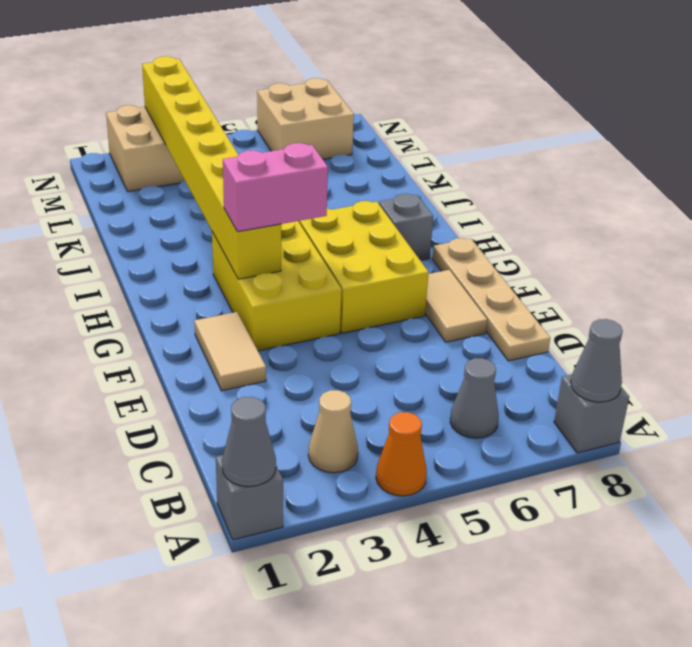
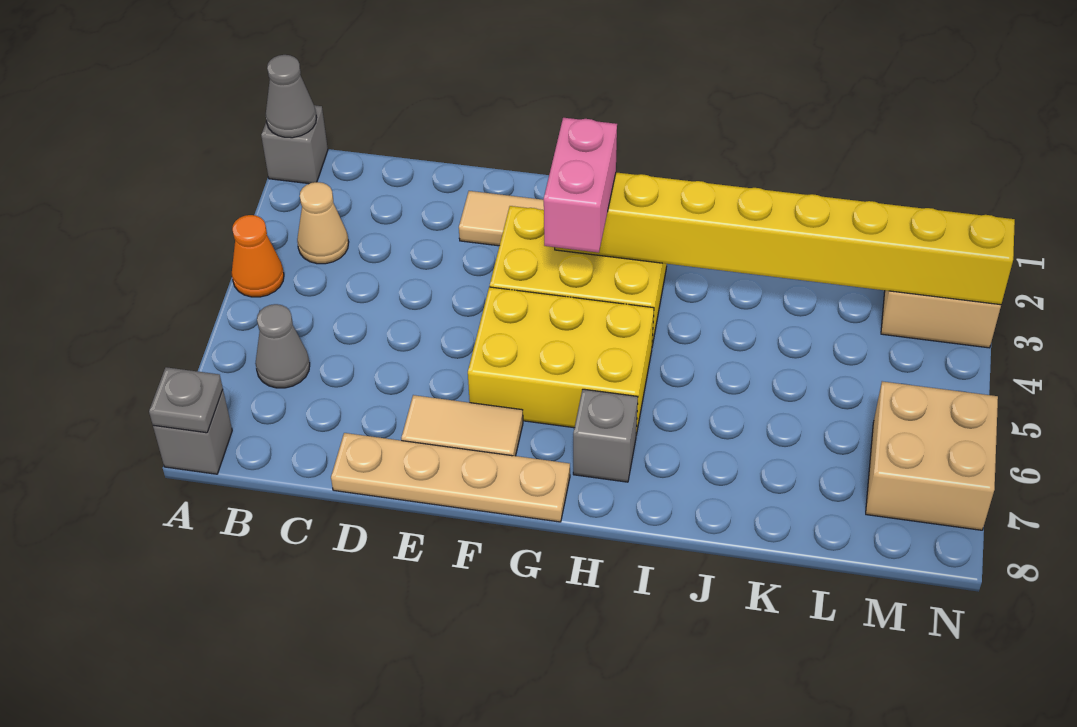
grey cone A8 level 2 -> grey plate A8 level 2

